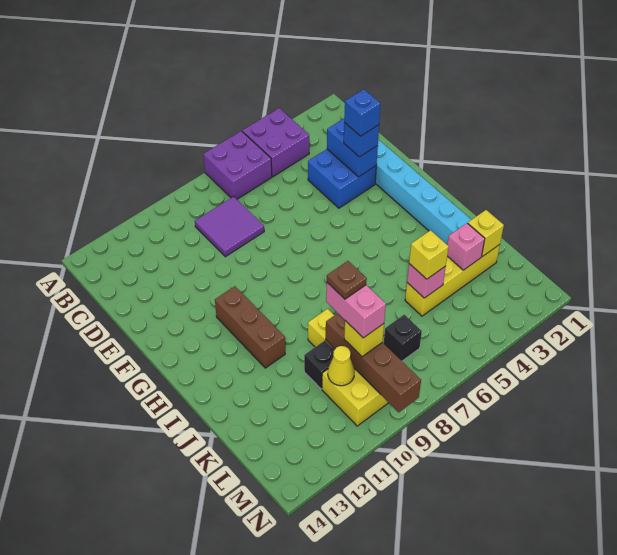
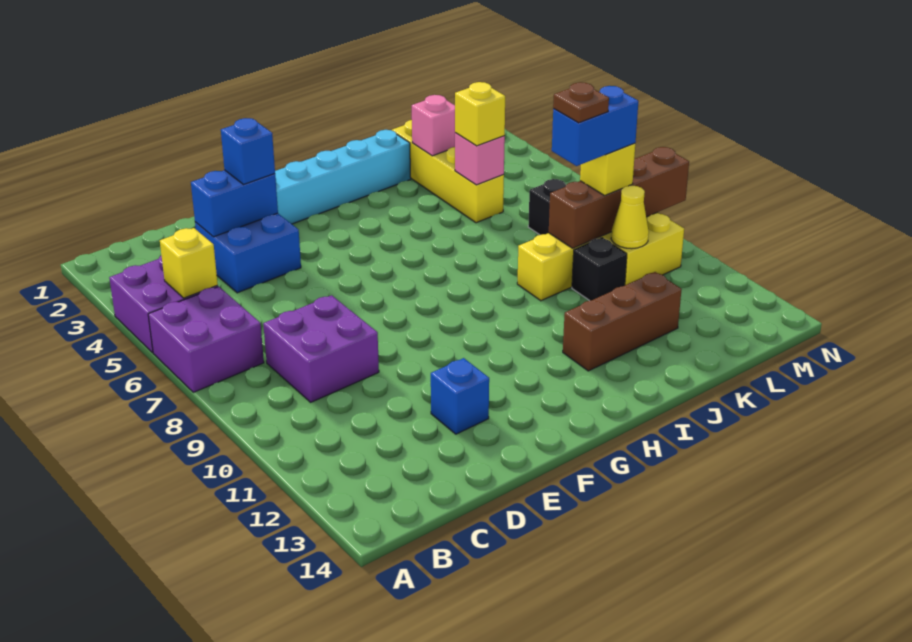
purple tile C8:D9 level 1 -> purple brick C8:D9 level 1
blue brick E3 level 4 -> blue brick E12 level 1
brown brick G11:I11 level 1 -> brown brick I12:K12 level 1
yellow brick K2 level 2 -> yellow brick B5 level 2
pink brick K9:L9 level 4 -> blue brick K9:L9 level 4

